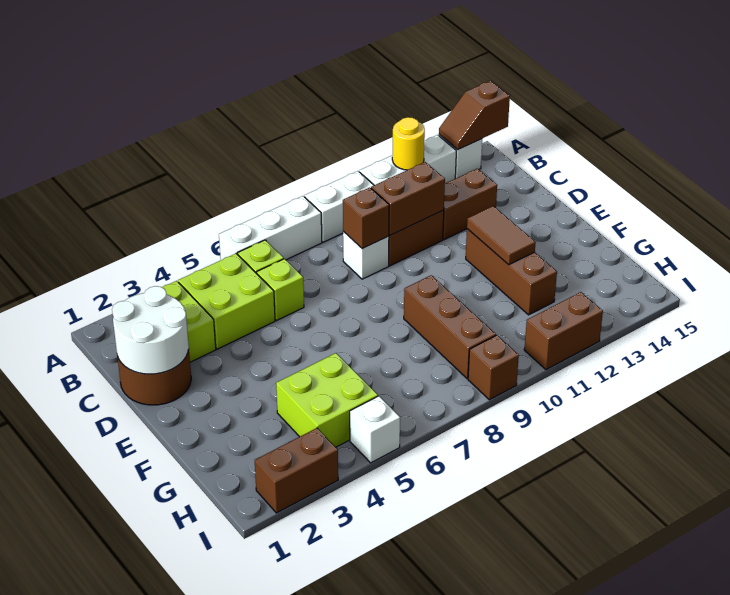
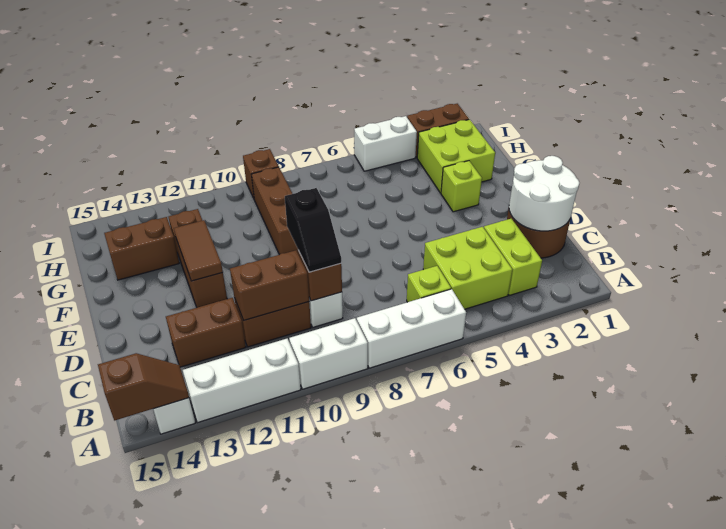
yellow round brick A12 level 2 -> none
lime brick C6 level 1 -> lime brick F3 level 1
none -> black slope C9:D9 level 3 top D
lime brick G4:H5 level 1 -> lime brick G2:H3 level 1
white brick I5 level 1 -> white brick I4:I5 level 1
brown brick I11:I12 level 1 -> brown brick G13:G14 level 1

